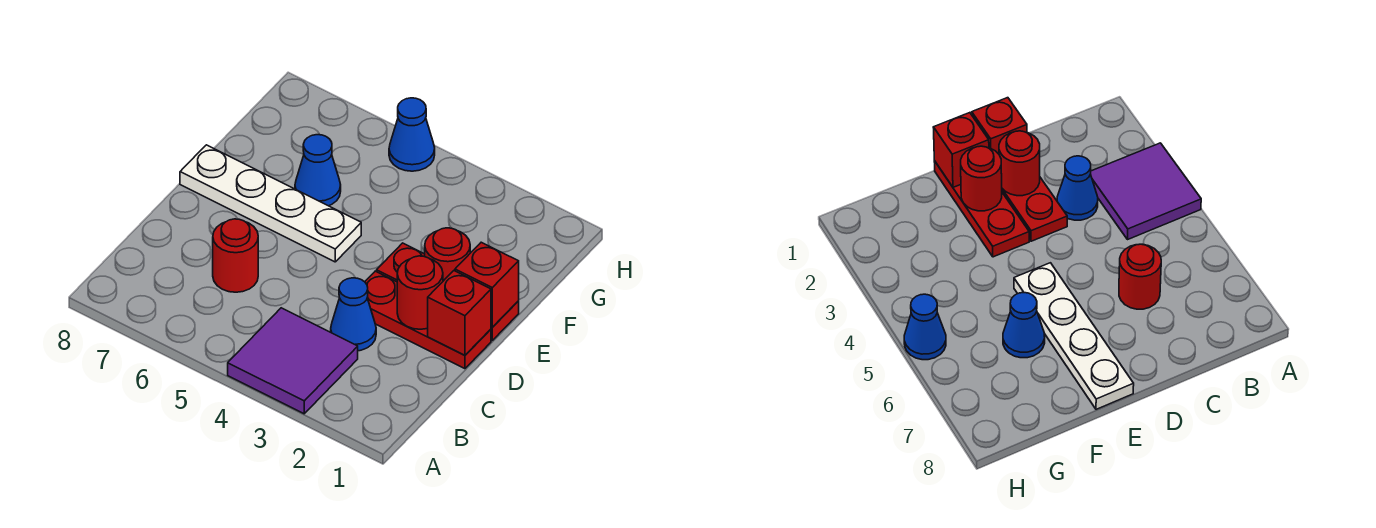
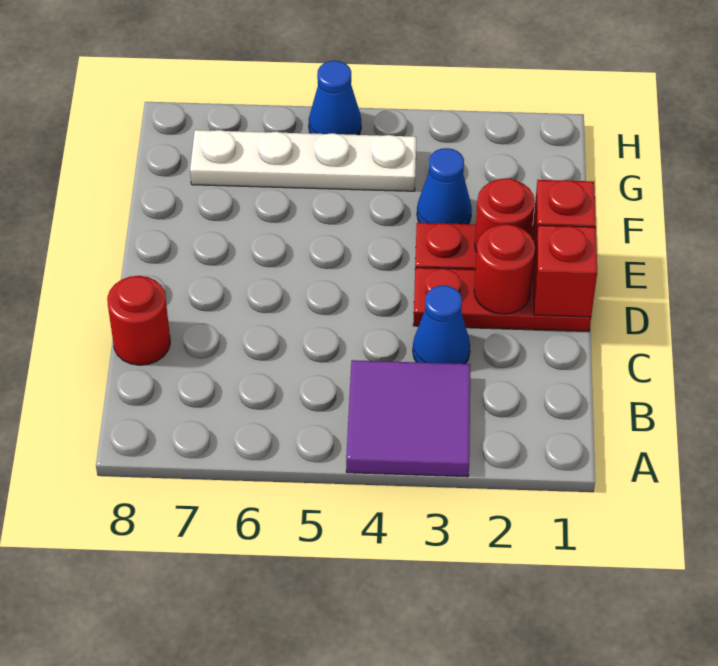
red round brick C6 level 1 -> red round brick C8 level 1
white plate E5:E8 level 1 -> white plate G4:G7 level 1
blue cone F6 level 1 -> blue cone F3 level 1

